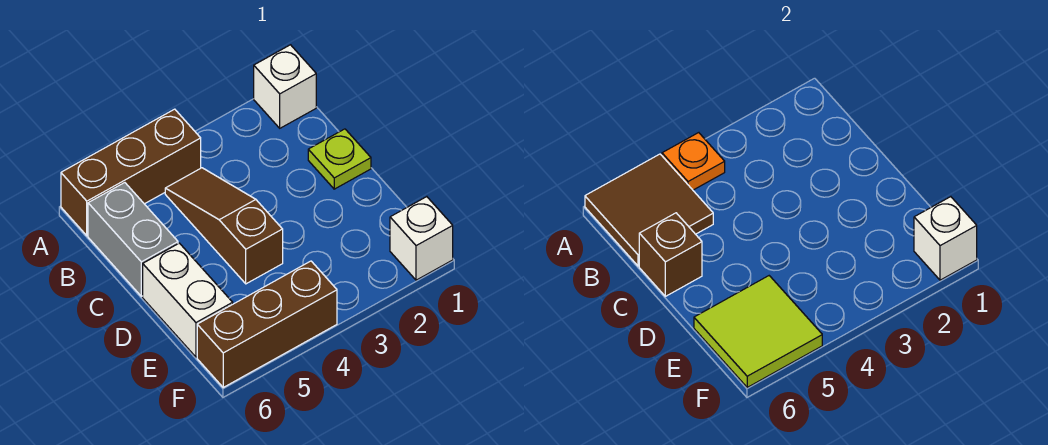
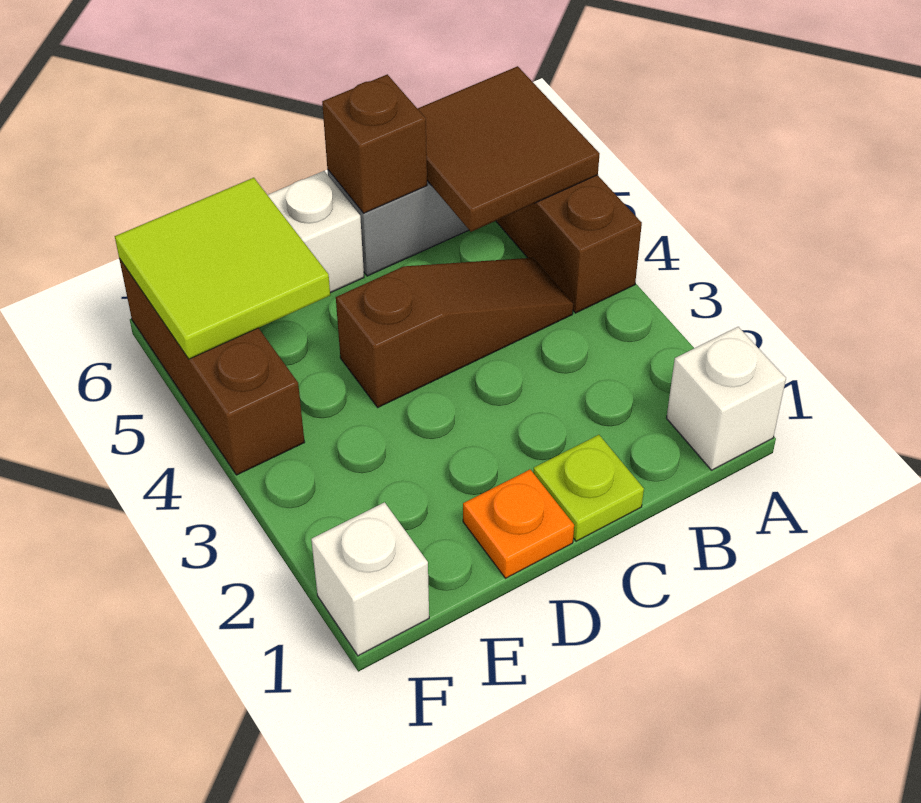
orange plate A4 level 2 -> orange plate D1 level 1
white brick F1 level 2 -> none

